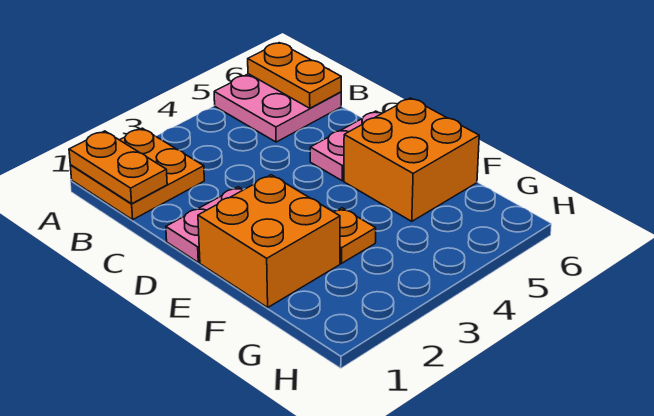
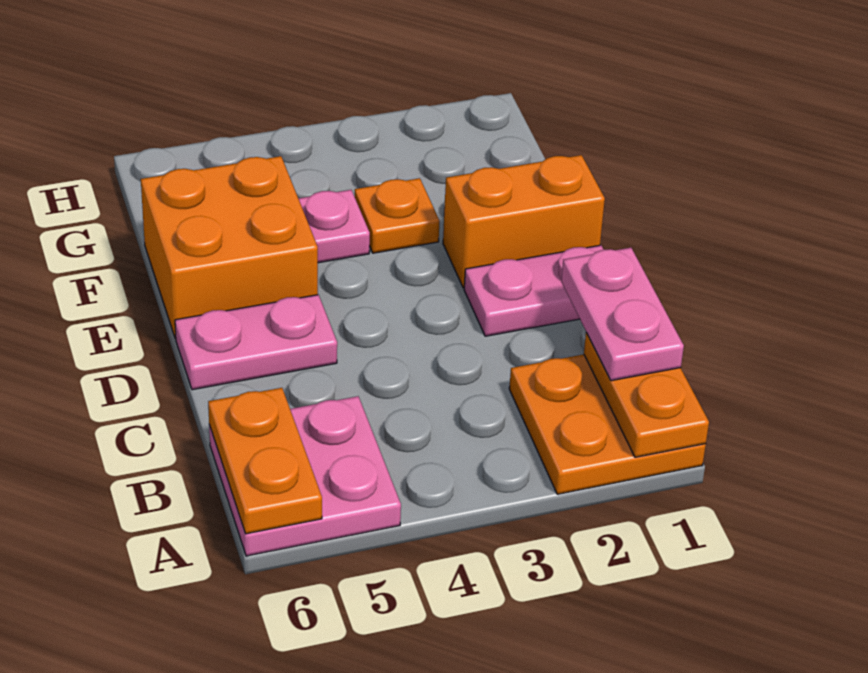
none -> pink plate B1:C1 level 3
orange brick E1:F2 level 1 -> orange brick E1:E2 level 1
none -> pink plate F4 level 1

